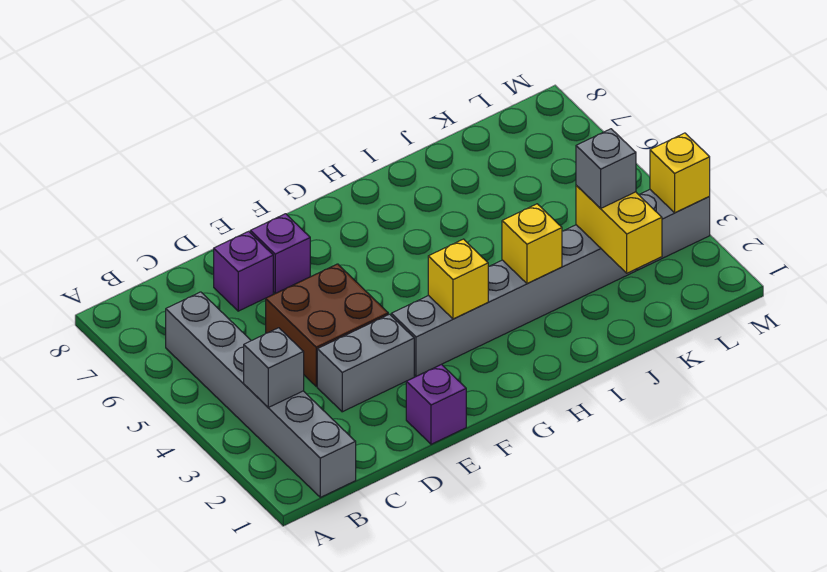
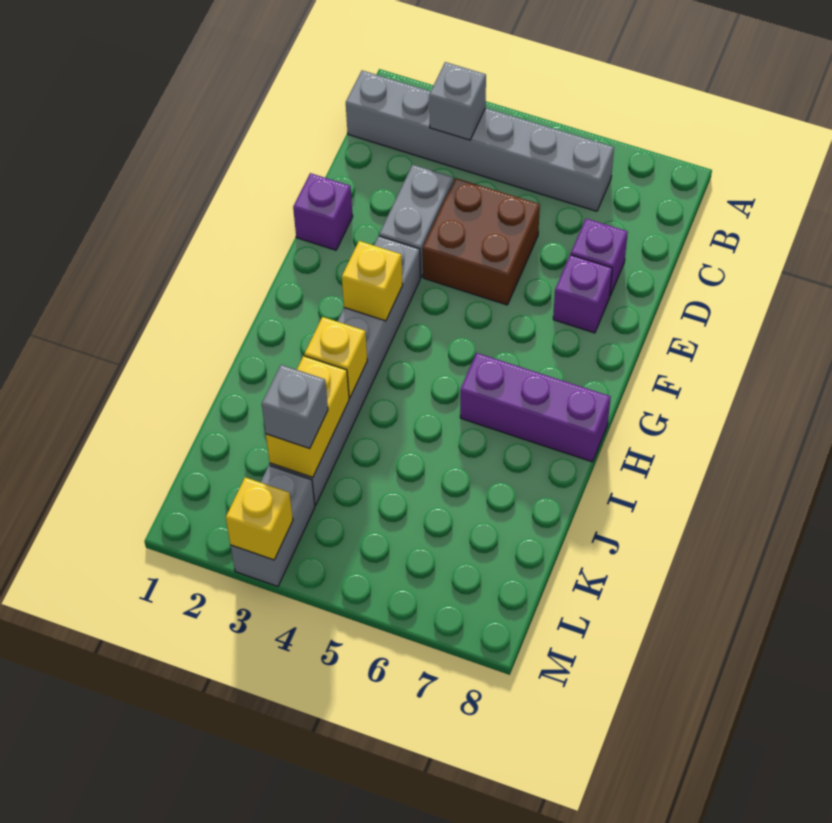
none -> purple brick H6:H8 level 1
yellow brick K2:K3 level 2 -> yellow brick J3:K3 level 2

